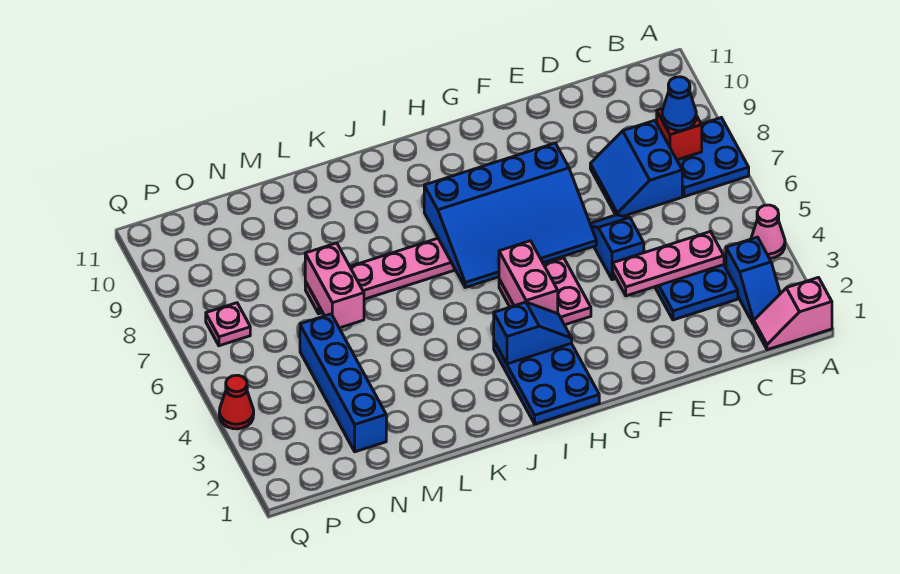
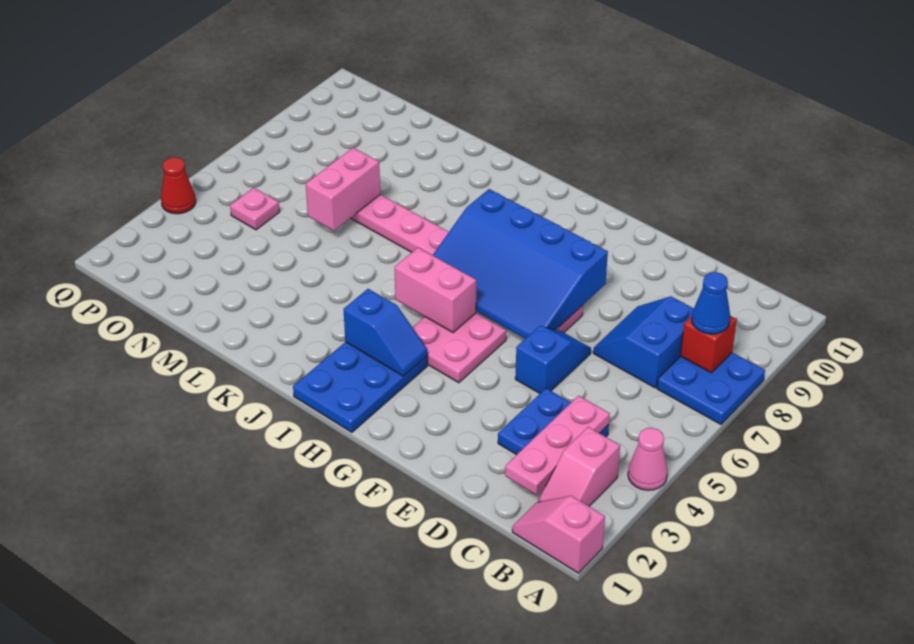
blue slope B2:B3 level 1 top 3 -> pink slope B2:B3 level 1 top 3
pink plate C4:E4 level 2 -> pink plate C2:C4 level 2
pink brick H4:H5 level 2 -> pink brick H5:I5 level 2
blue brick N2:N5 level 1 -> none
pink plate P7 level 1 -> pink plate O5 level 1

